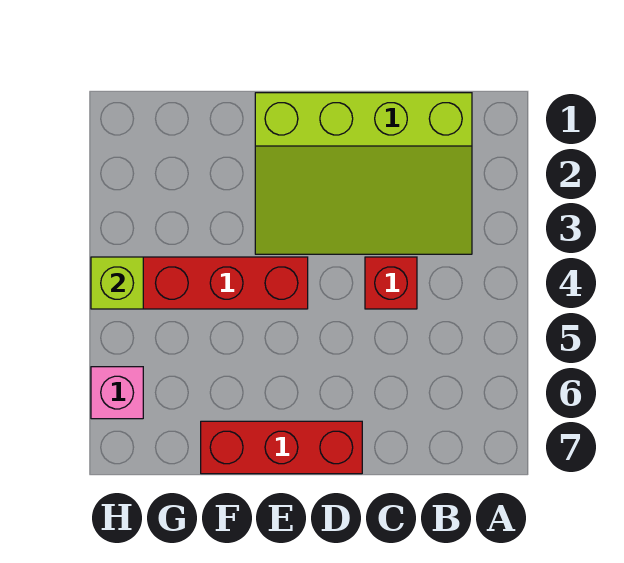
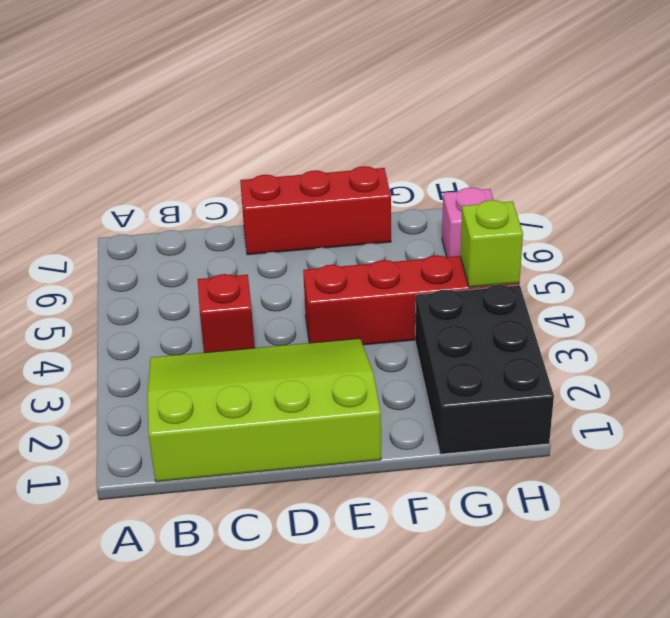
none -> black brick G1:H3 level 1

